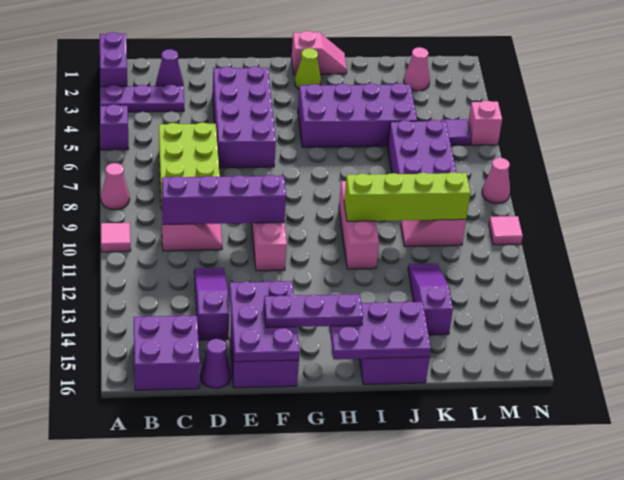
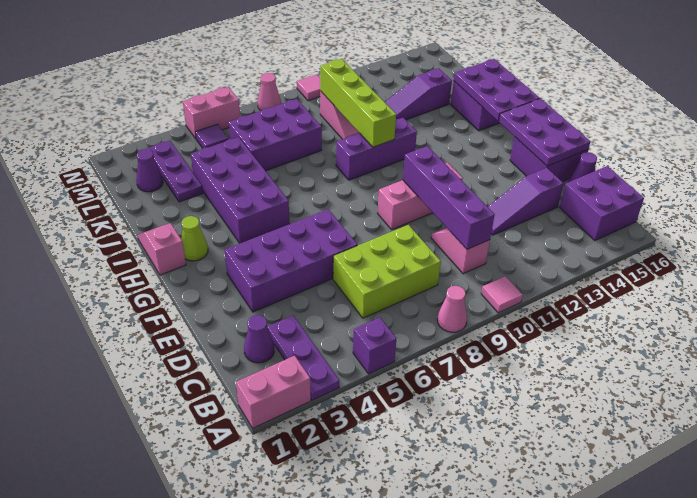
purple brick A1:A2 level 1 -> pink brick A1:A2 level 1
purple plate E14:F16 level 2 -> purple plate E15:G16 level 2
purple plate F15:H15 level 3 -> purple plate K3:M3 level 1
pink brick I9:I11 level 1 -> purple brick I9:I11 level 1
pink cone L2 level 1 -> purple cone L2 level 1
pink brick N5 level 1 -> pink brick N5:N6 level 1

